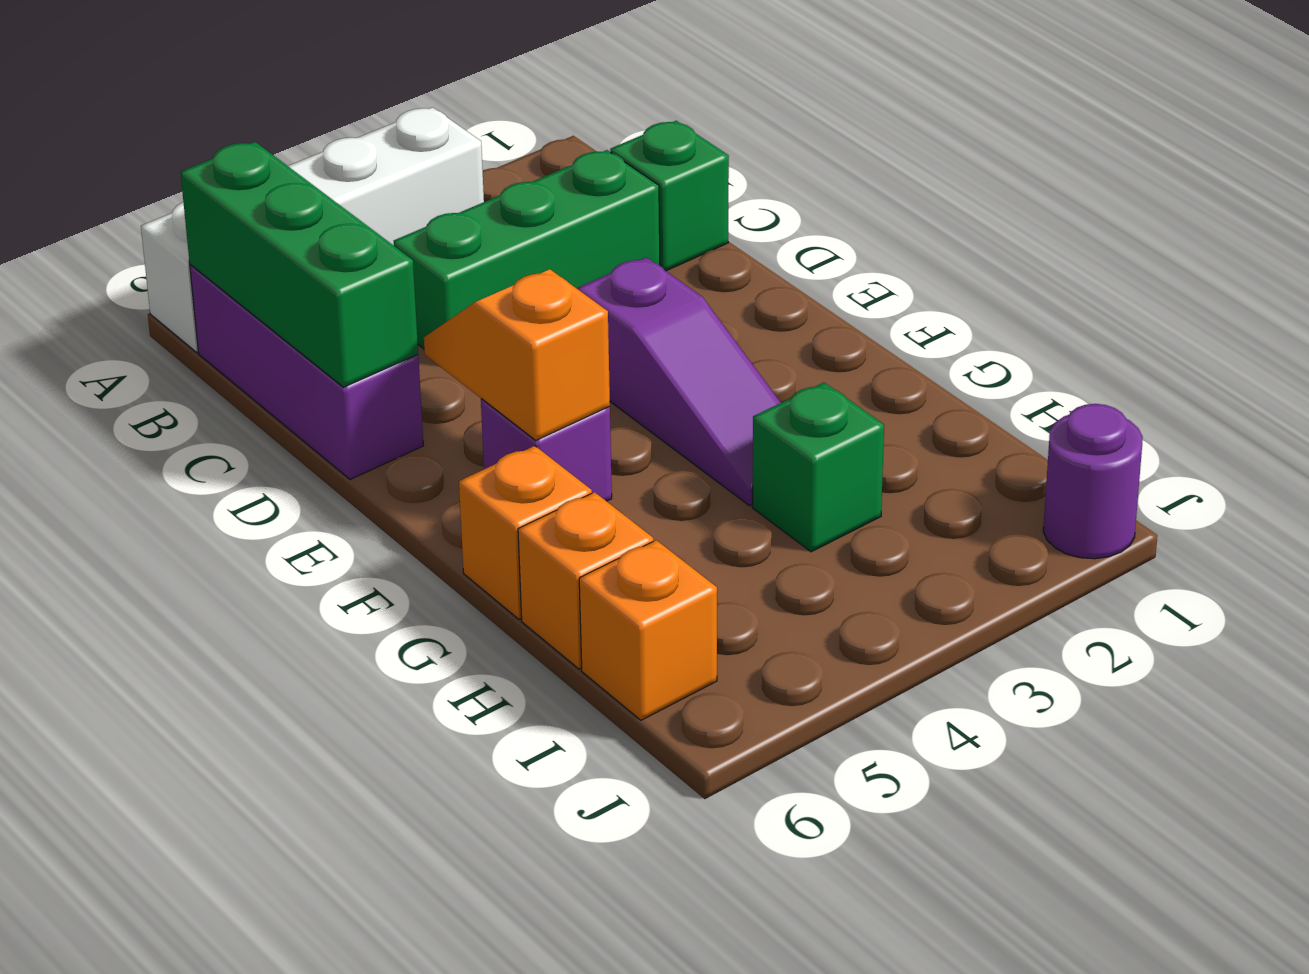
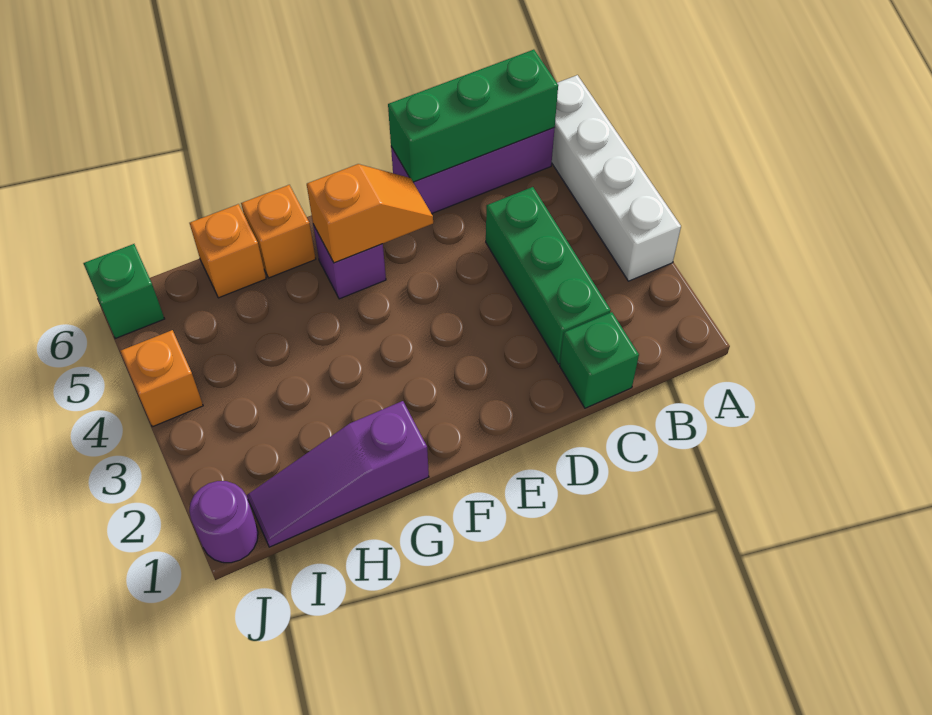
purple slope E3:G3 level 1 top E -> purple slope G1:I1 level 1 top G
green brick H3 level 1 -> green brick J6 level 1
orange brick I6 level 1 -> orange brick J4 level 1

